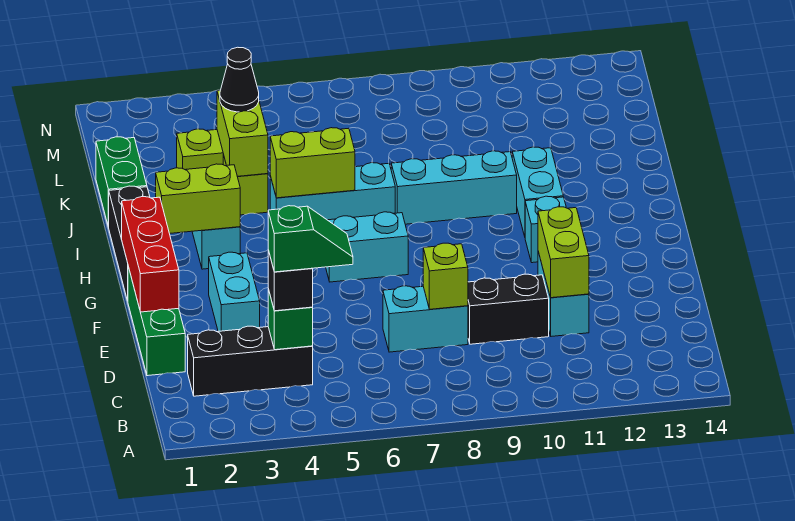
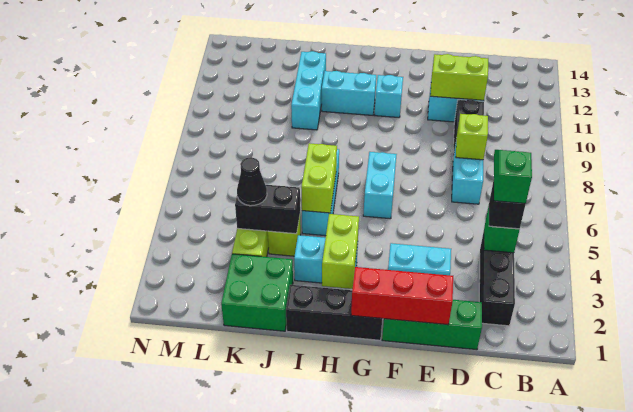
cyan brick I8:I10 level 1 -> cyan brick J10:J12 level 1
green brick J1:K1 level 1 -> green brick J1:K2 level 1
lime brick J4:K4 level 2 -> black brick J4:K4 level 2

